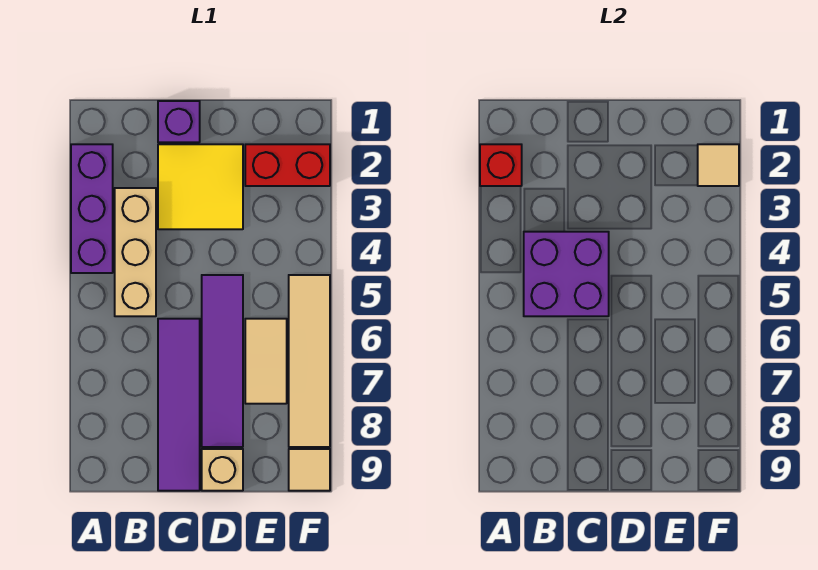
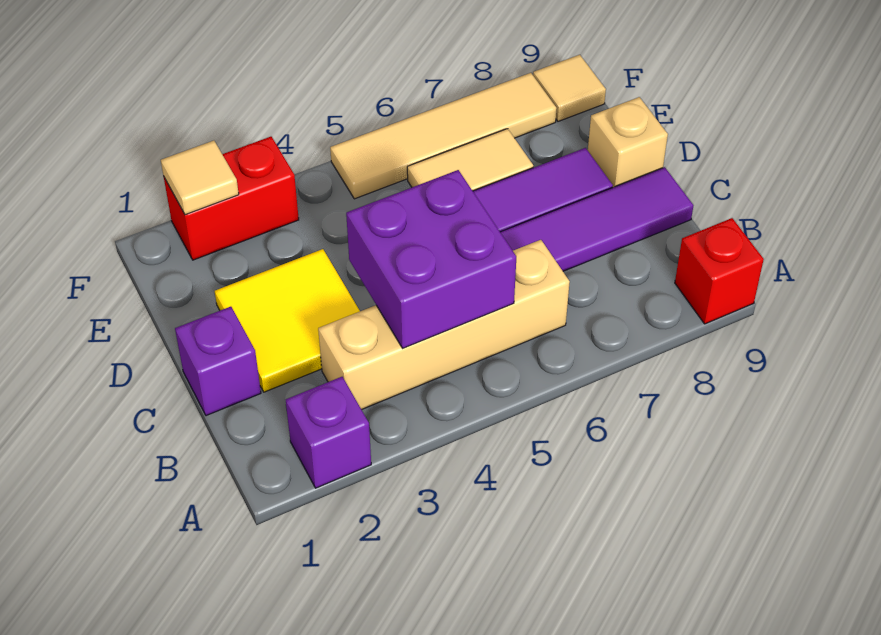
purple brick A2:A4 level 1 -> purple brick A2 level 1
red brick A2 level 2 -> red brick A9 level 1
tan brick B3:B5 level 1 -> tan brick B3:B6 level 1
red brick E2:F2 level 1 -> red brick F2:F3 level 1

